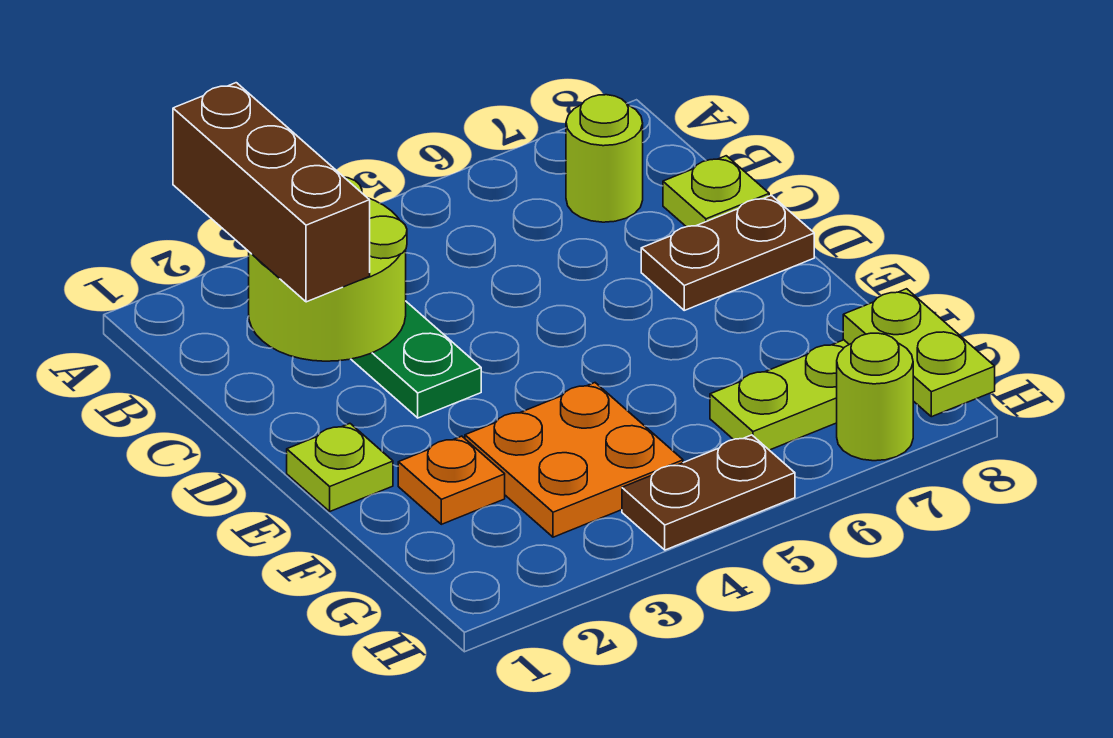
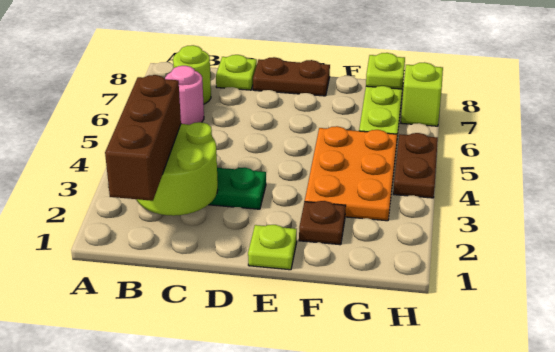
brown brick A2:C2 level 3 -> brown brick B1:B3 level 3
none -> pink round brick B6 level 1
brown plate D7:D8 level 1 -> brown plate D8:E8 level 1
orange plate F2 level 1 -> brown plate F2 level 1
orange plate F3:G4 level 1 -> orange plate F3:G5 level 1
lime plate G8:H8 level 2 -> lime plate G8 level 2
lime round brick H7 level 1 -> lime brick H7 level 1

